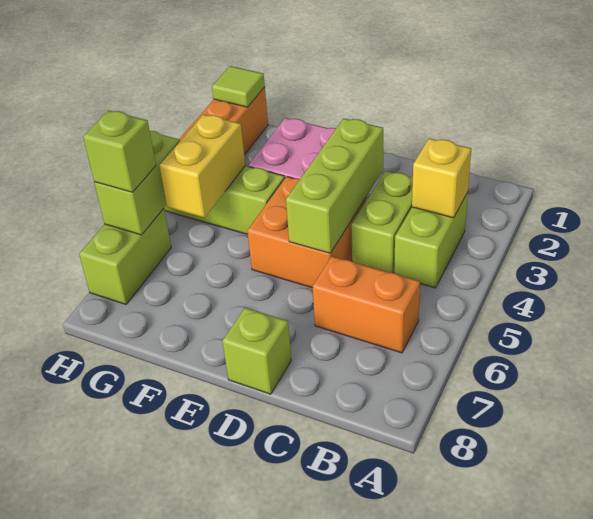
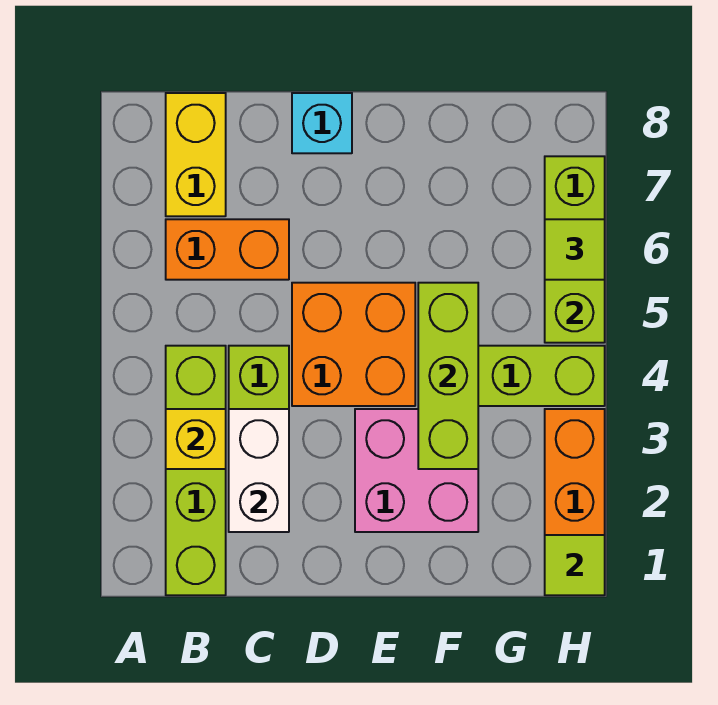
lime brick B3:B4 level 1 -> lime brick B1:B4 level 1
none -> white brick C2:C3 level 2
lime brick D3:D5 level 2 -> lime brick F3:F5 level 2
lime brick D8 level 1 -> cyan brick D8 level 1
yellow brick G4:G5 level 2 -> yellow brick B7:B8 level 1
lime brick H6 level 3 -> lime tile H6 level 3

